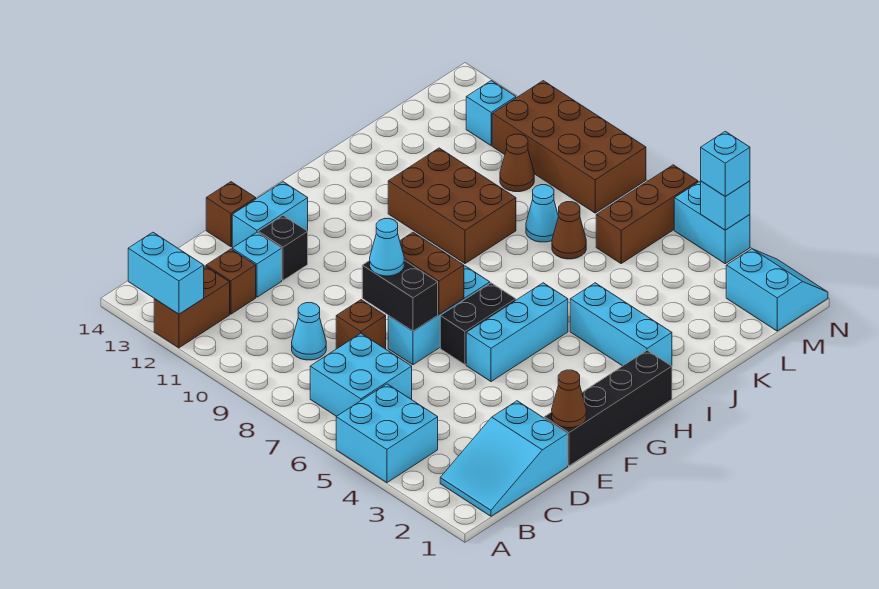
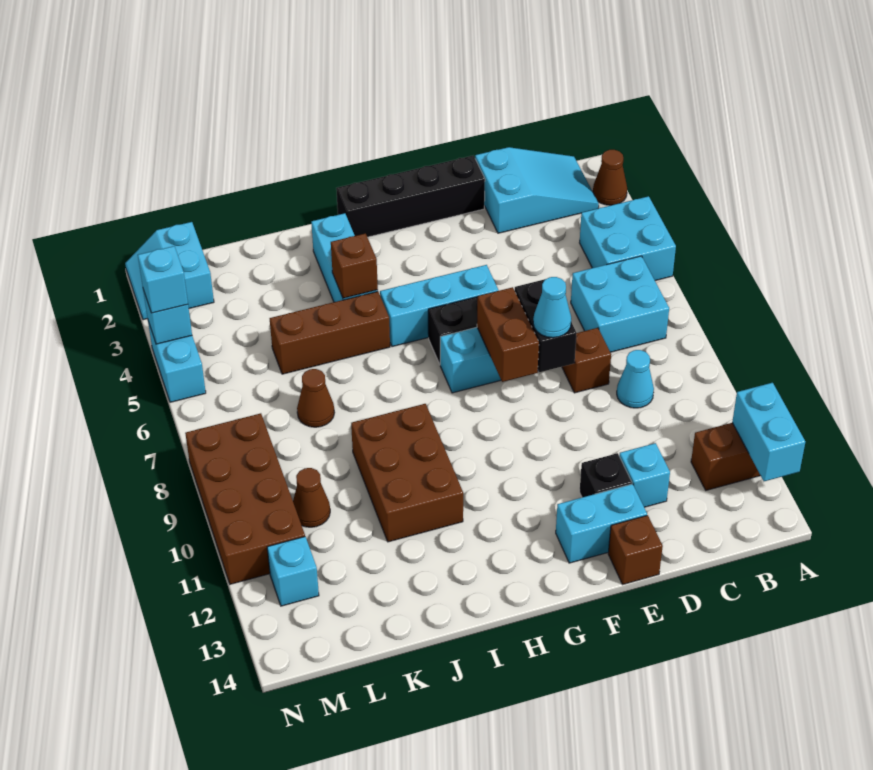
brown brick C12 level 1 -> brown brick I4 level 2
brown cone E1 level 2 -> brown cone A2 level 1
cyan cone K8 level 1 -> none
brown brick L6:N6 level 1 -> brown brick I5:K5 level 1

